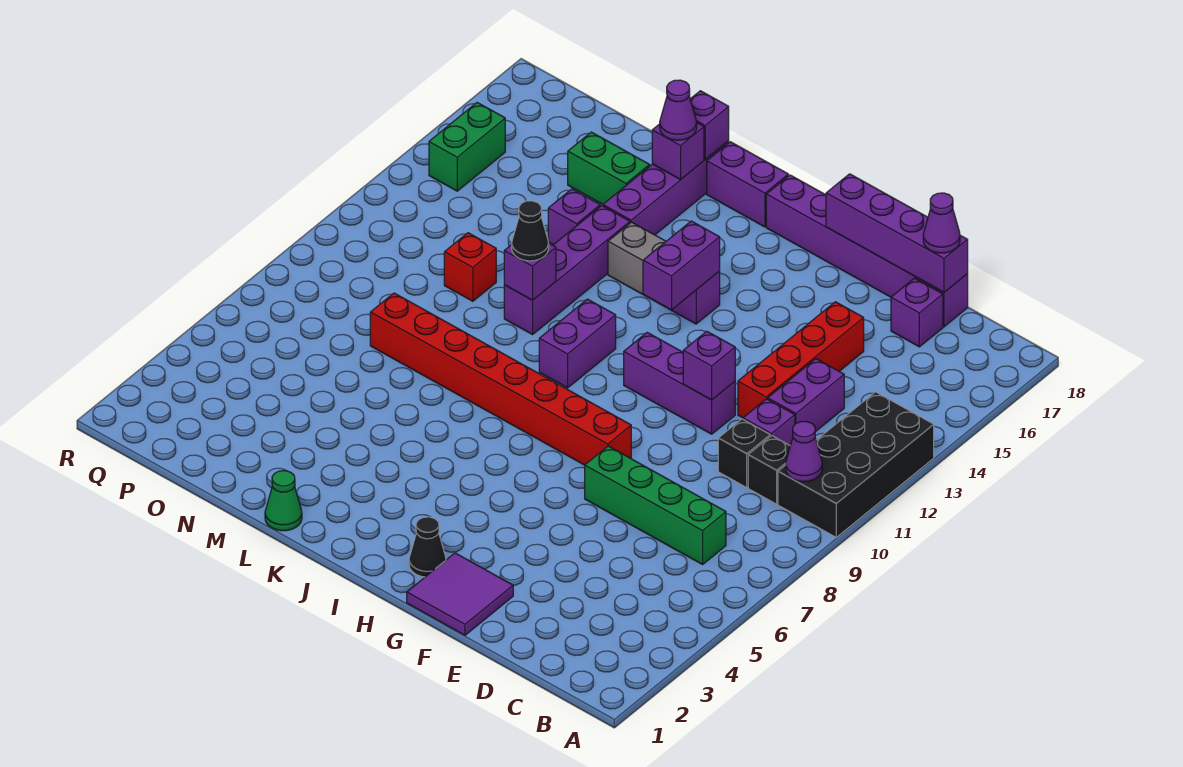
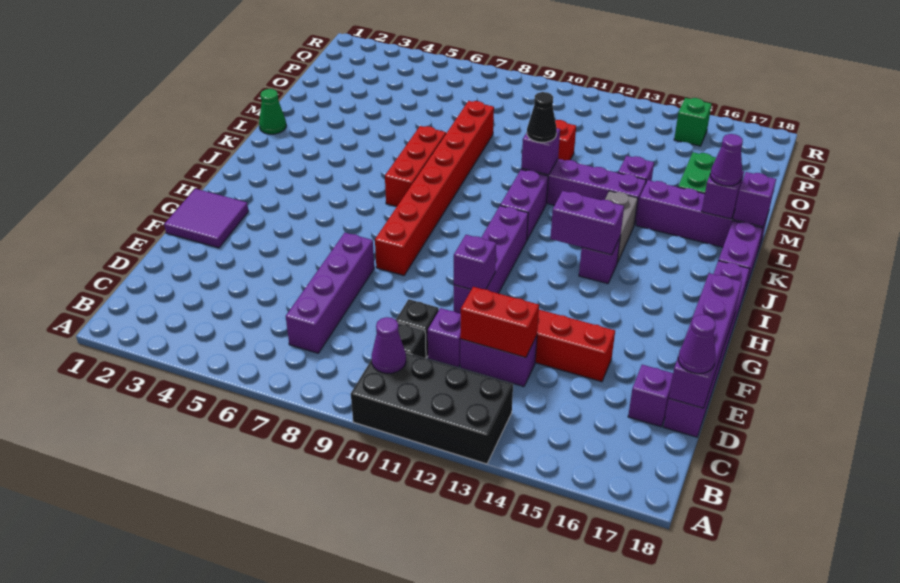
green brick C7:F7 level 1 -> purple brick C7:F7 level 1
none -> red brick D12:D13 level 2
purple brick F11:H11 level 1 -> purple brick F11:I11 level 1
black cone H2 level 1 -> none
none -> red brick J7:L7 level 1
purple brick J10:J11 level 1 -> purple brick J11:K11 level 1
green brick Q14:Q15 level 1 -> green brick Q15 level 1

